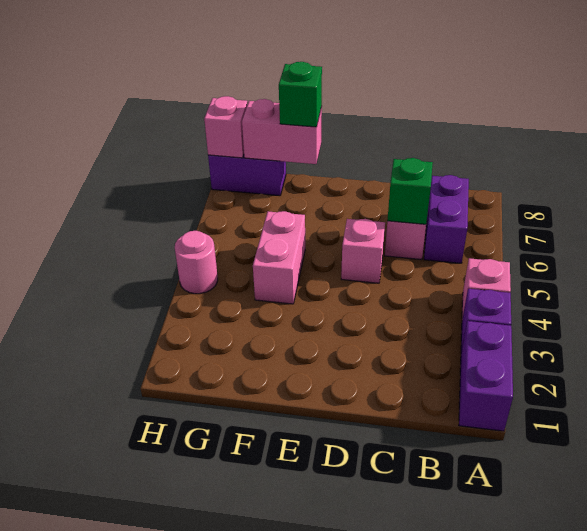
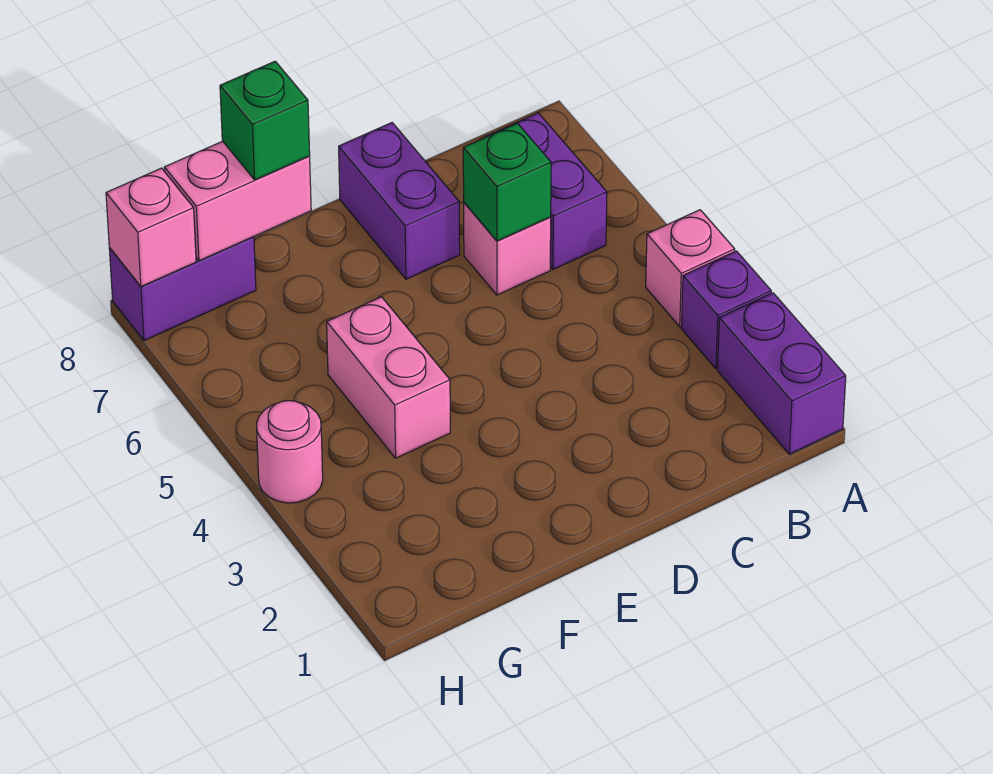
pink brick D5 level 1 -> none
none -> purple brick D7:D8 level 1

